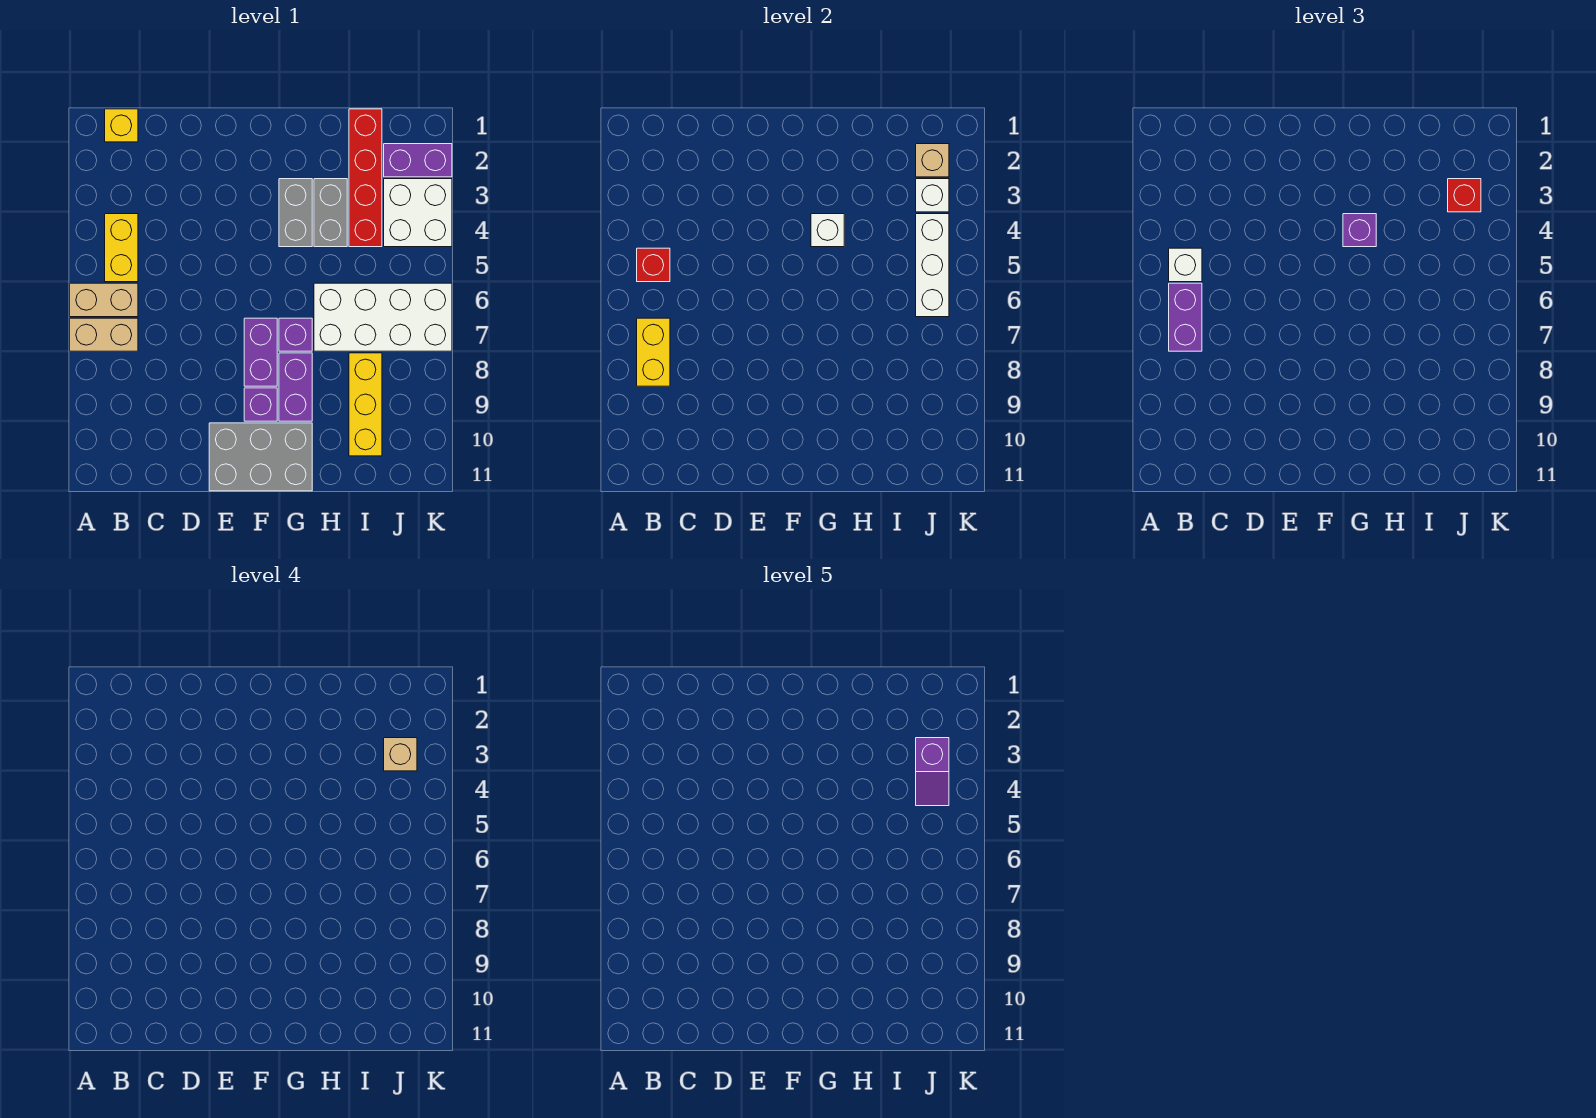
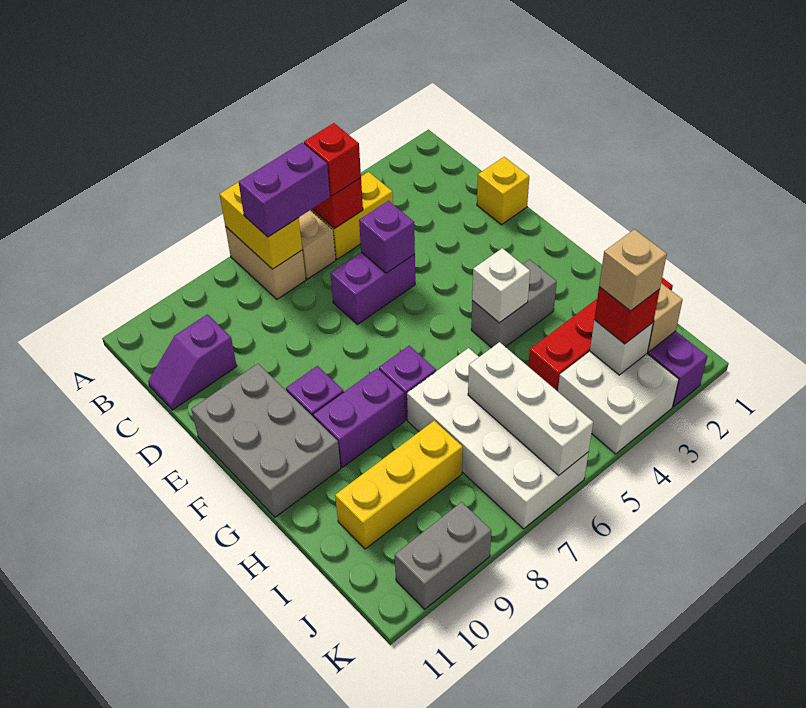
yellow brick B1 level 1 -> yellow brick D1 level 1
white brick B5 level 3 -> red brick B5 level 3
yellow brick B7:B8 level 2 -> yellow brick A7:B7 level 2
purple brick F7:F8 level 1 -> purple brick D5:D6 level 1
purple brick G4 level 3 -> purple brick D5 level 2
grey brick H3:H4 level 1 -> grey brick K9:K10 level 1
purple slope J3:J4 level 5 top 3 -> purple slope C10:C11 level 1 top 10
white brick J4:J6 level 2 -> white brick I6:K6 level 2

